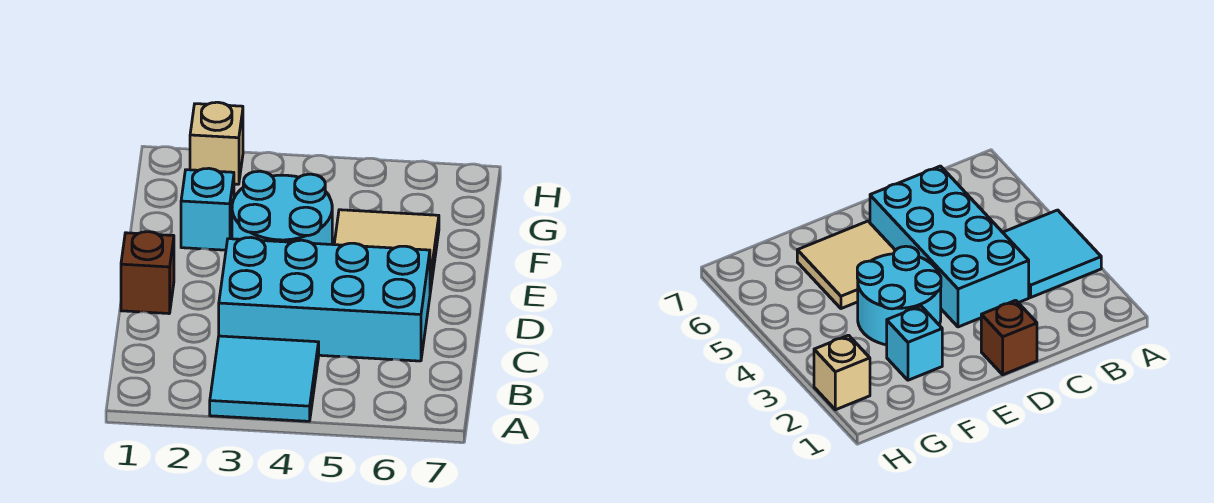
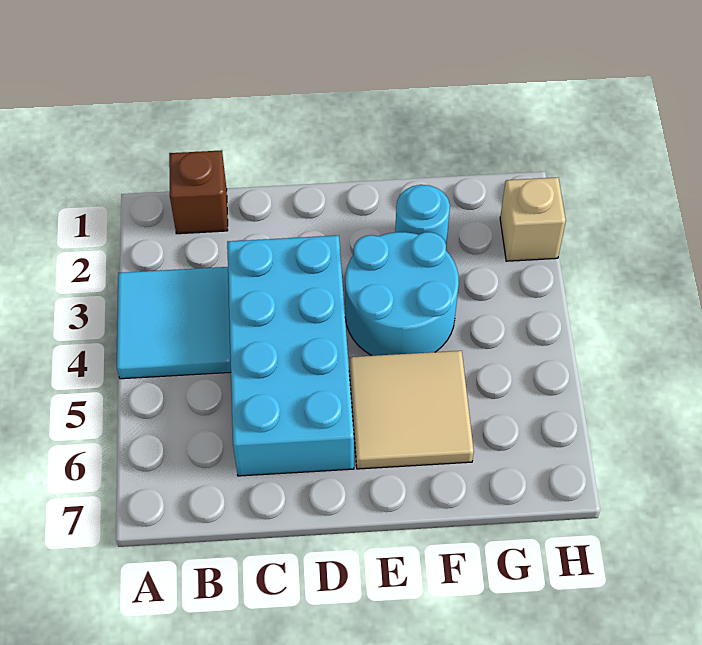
brown brick D1 level 1 -> brown brick B1 level 1
cyan brick F2 level 1 -> cyan round brick F2 level 1

